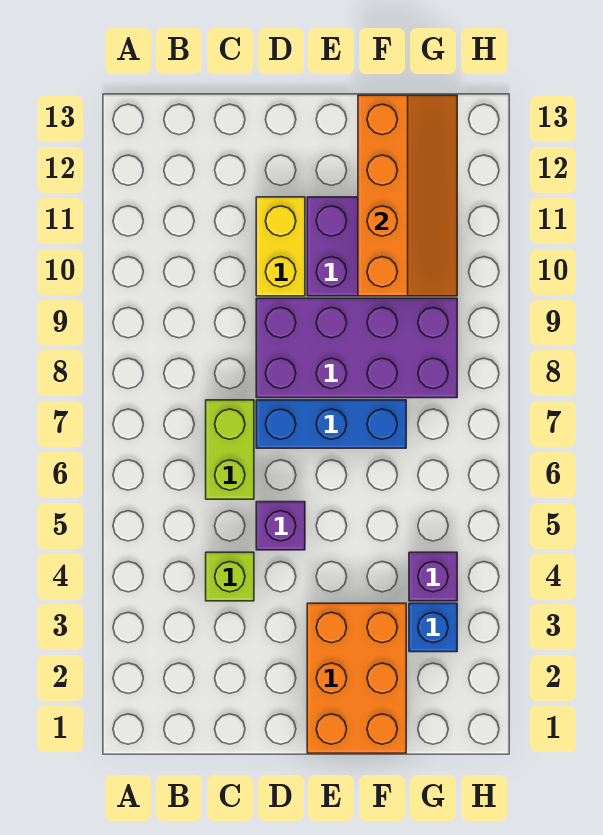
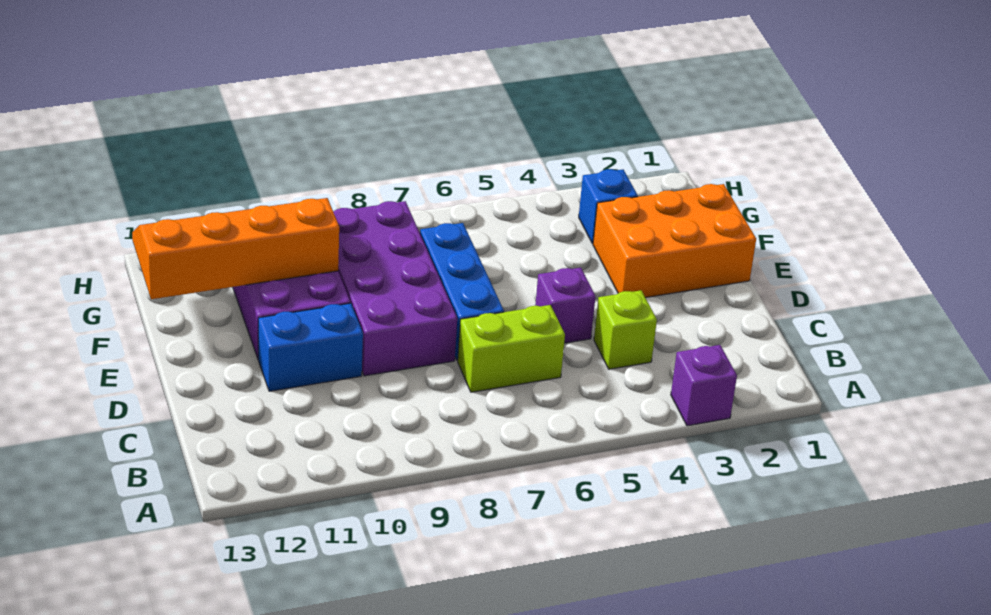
yellow brick D10:D11 level 1 -> blue brick D10:D11 level 1
purple brick G4 level 1 -> purple brick A3 level 1

